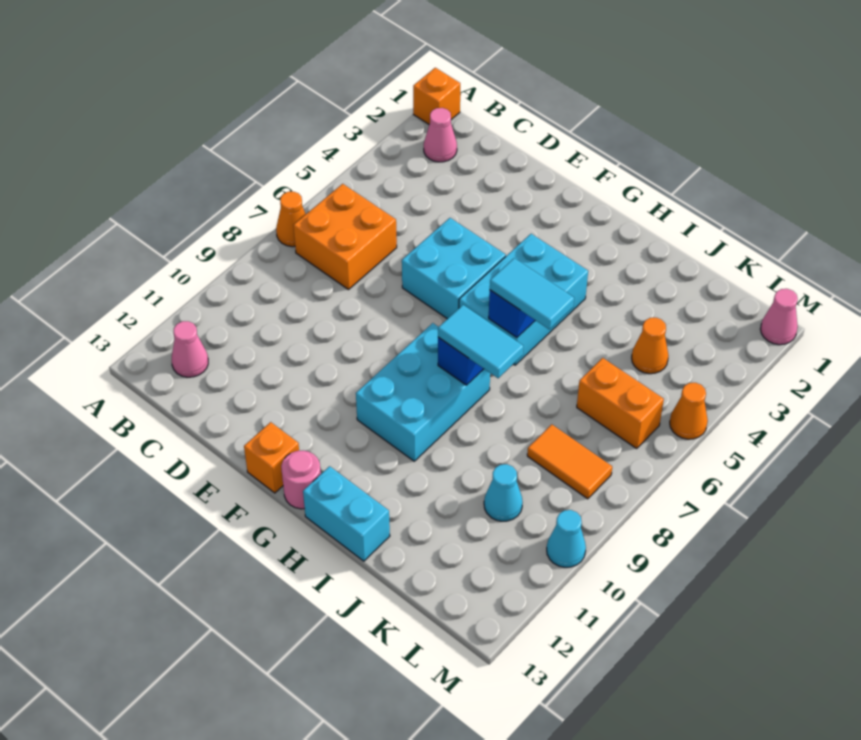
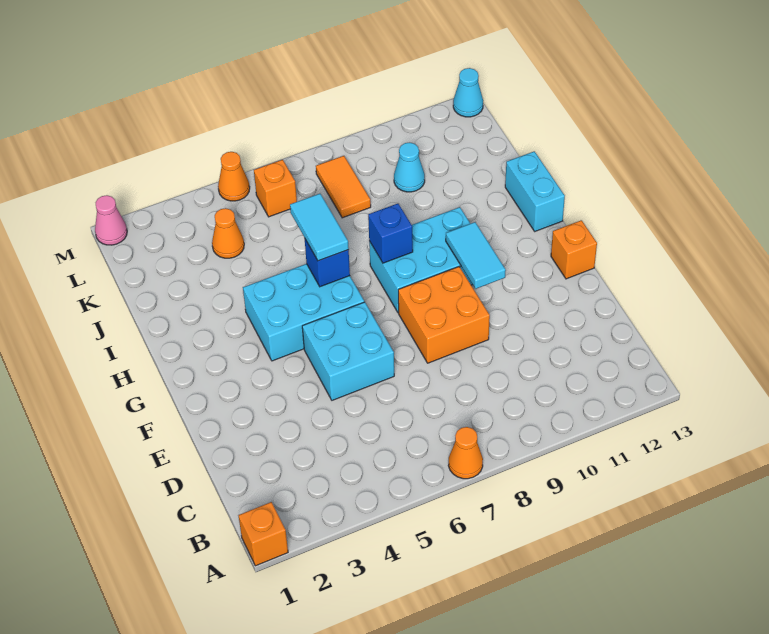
pink cone B2 level 1 -> none
orange brick B6:C7 level 1 -> orange brick E8:F9 level 1
pink cone B12 level 1 -> none
pink round brick G13 level 1 -> none
cyan tile H8:I8 level 3 -> cyan tile F10:G10 level 2
orange brick K6:L6 level 1 -> orange brick L6 level 1
cyan cone M10 level 1 -> cyan cone M13 level 1

